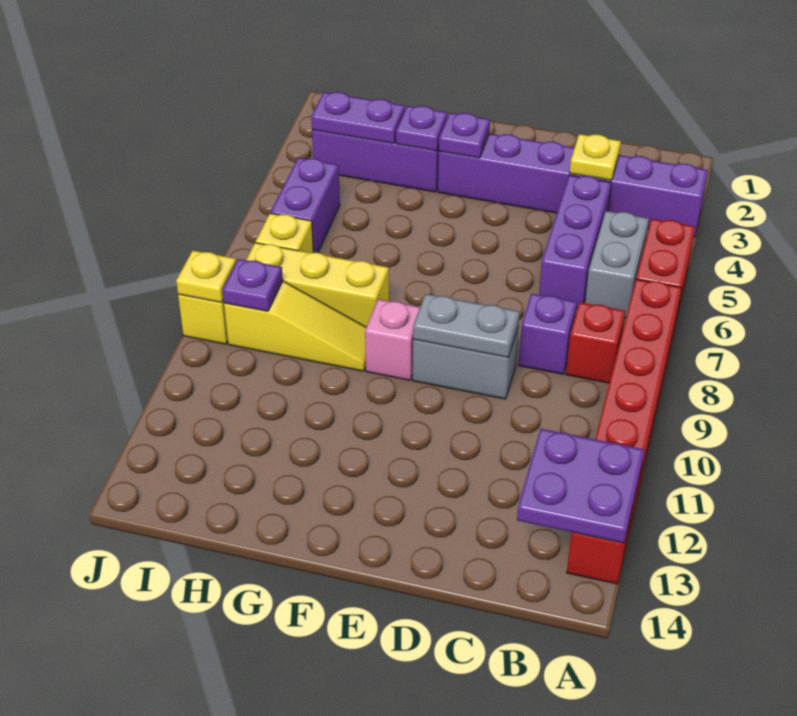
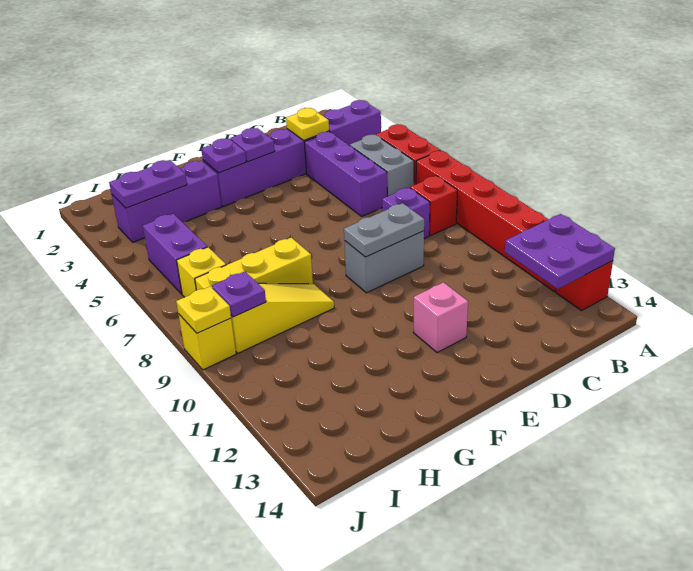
pink brick F9 level 1 -> pink brick E12 level 1
purple plate G3 level 2 -> purple plate E3 level 2

